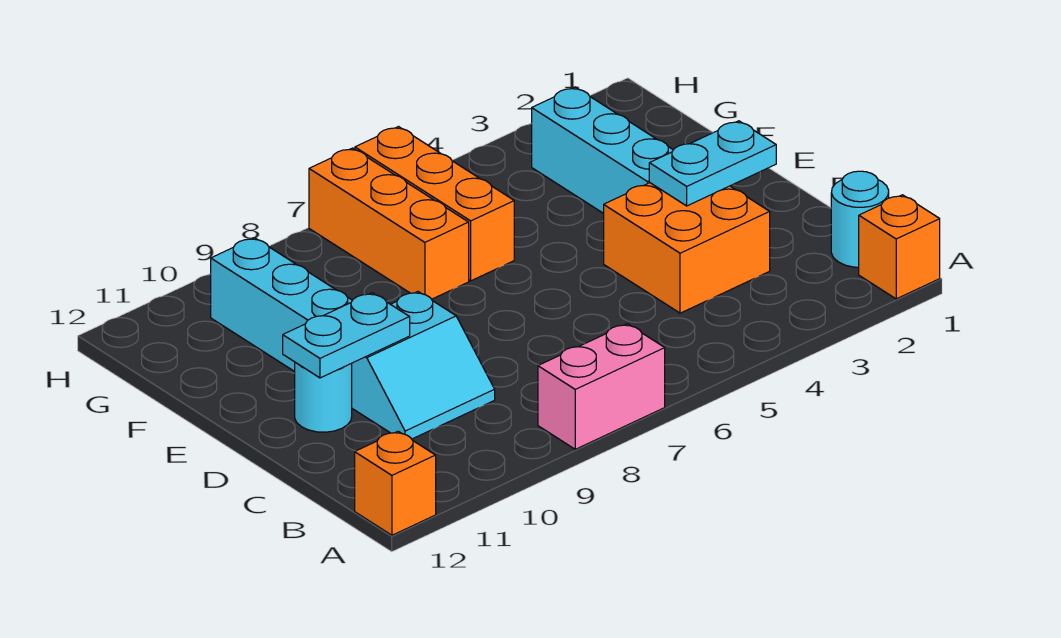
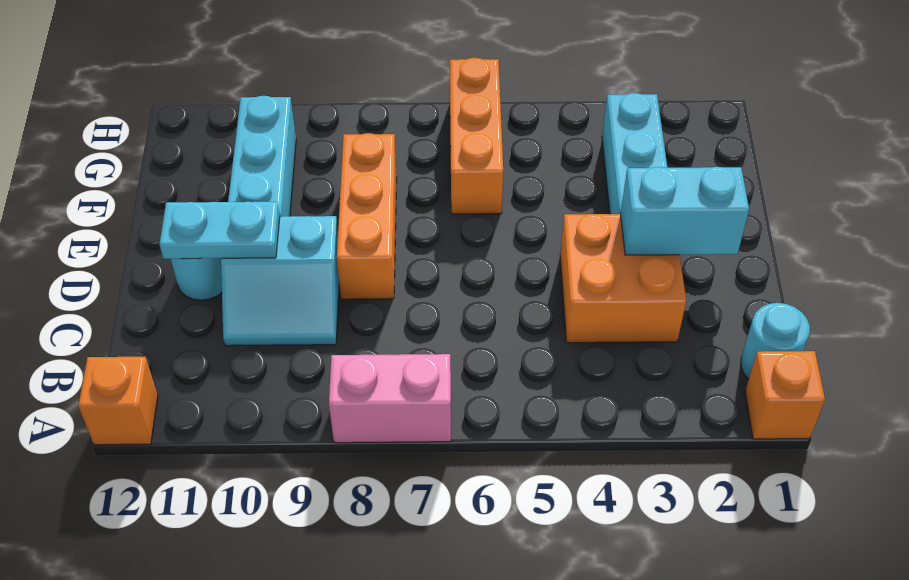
cyan plate D2:D3 level 2 -> cyan brick D2:D3 level 2
orange brick F7:H7 level 1 -> orange brick D8:F8 level 1

